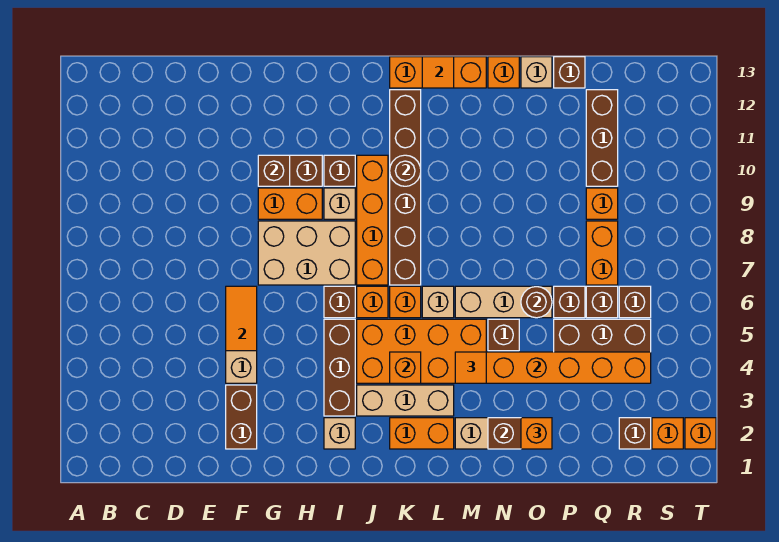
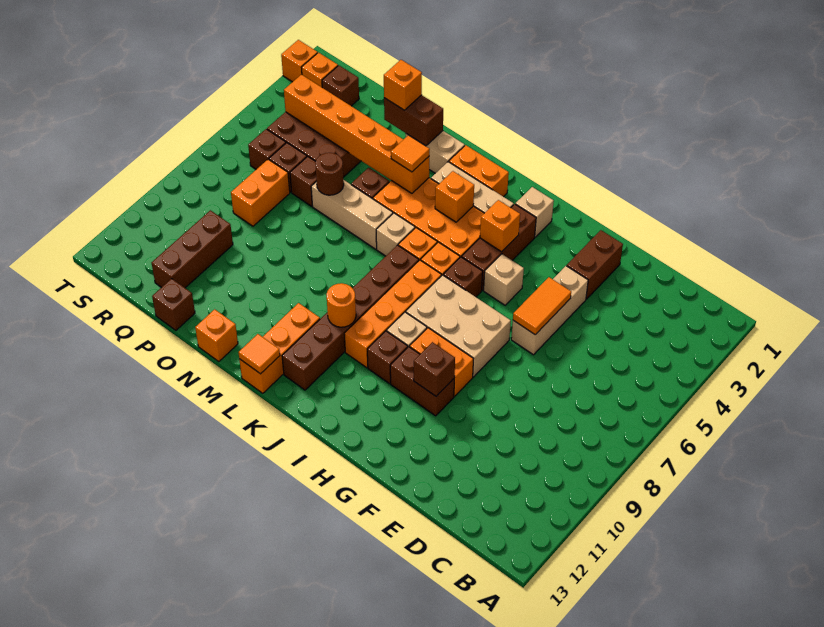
brown round brick K10 level 2 -> orange round brick K10 level 2
orange brick K13:M13 level 1 -> orange brick L11:L13 level 1
tan brick O13 level 1 -> tan brick H5 level 1
orange brick Q9 level 1 -> orange brick I4 level 2

